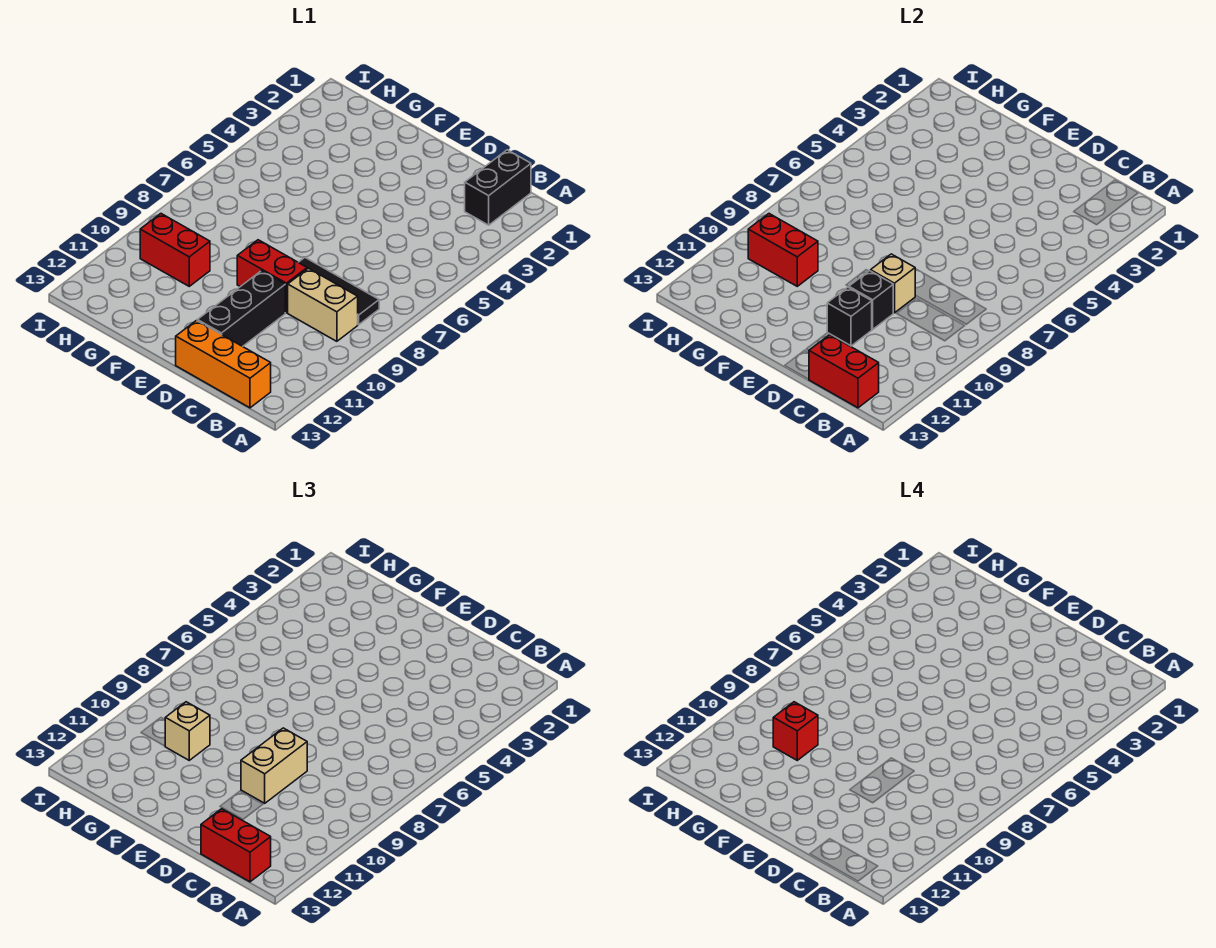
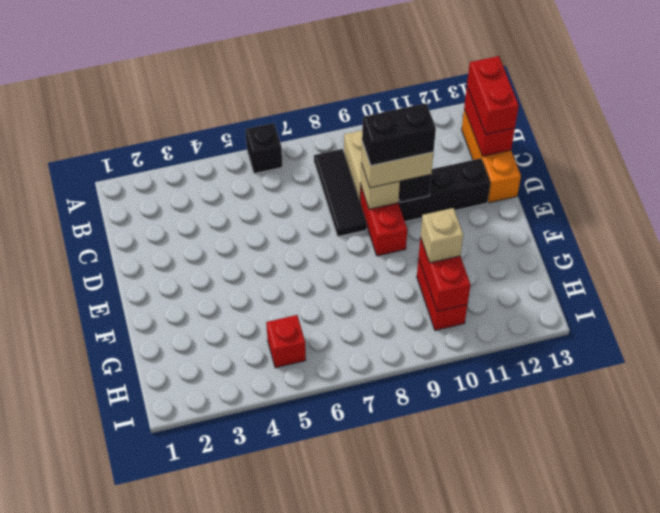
black brick B1:B2 level 1 -> black brick D9:D10 level 4
black brick D11 level 2 -> black brick A6 level 1
red brick G10 level 4 -> red brick H5 level 1

